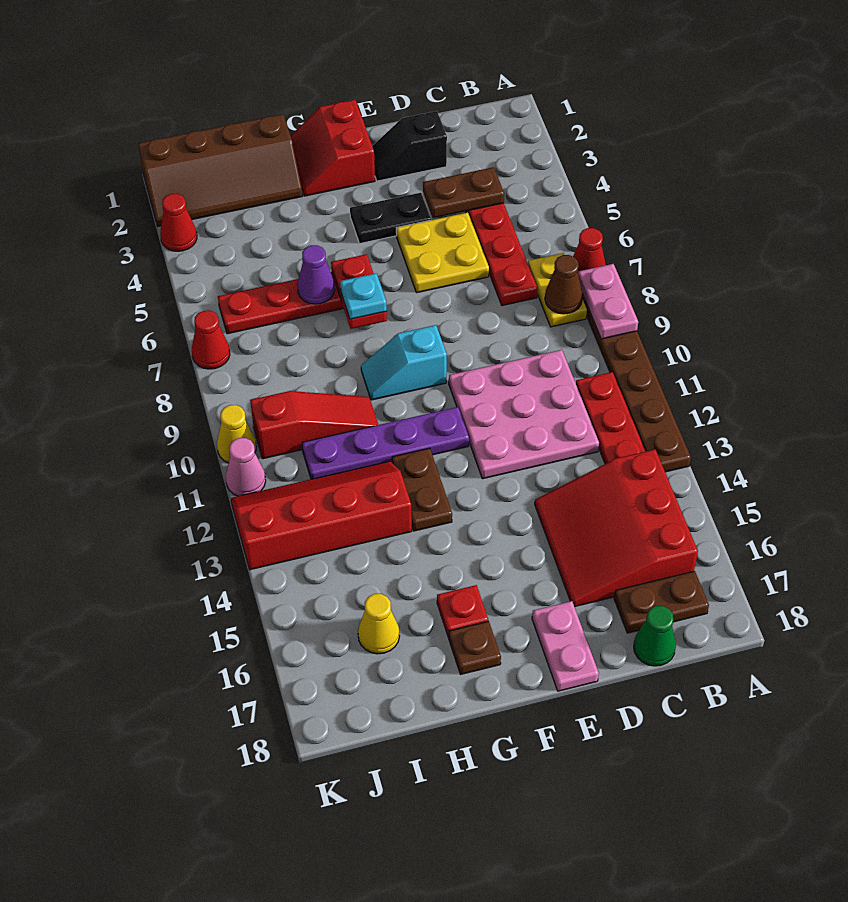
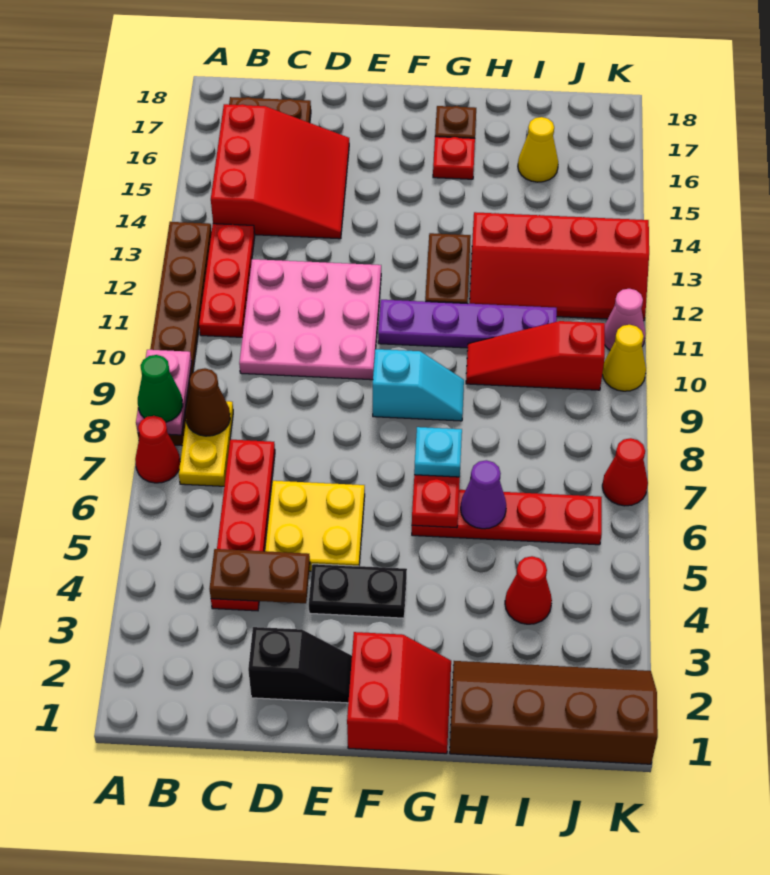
green cone C18 level 1 -> green cone A8 level 3
pink plate E17:E18 level 1 -> none
red cone K3 level 1 -> red cone I4 level 1

